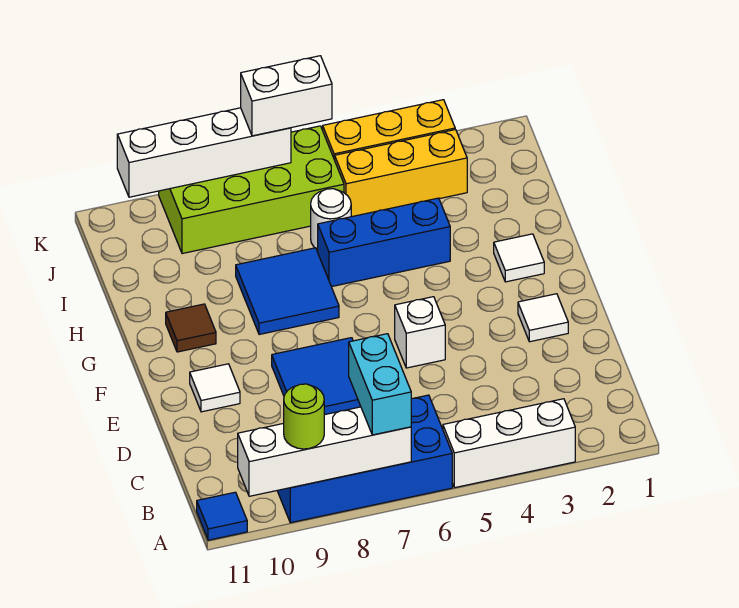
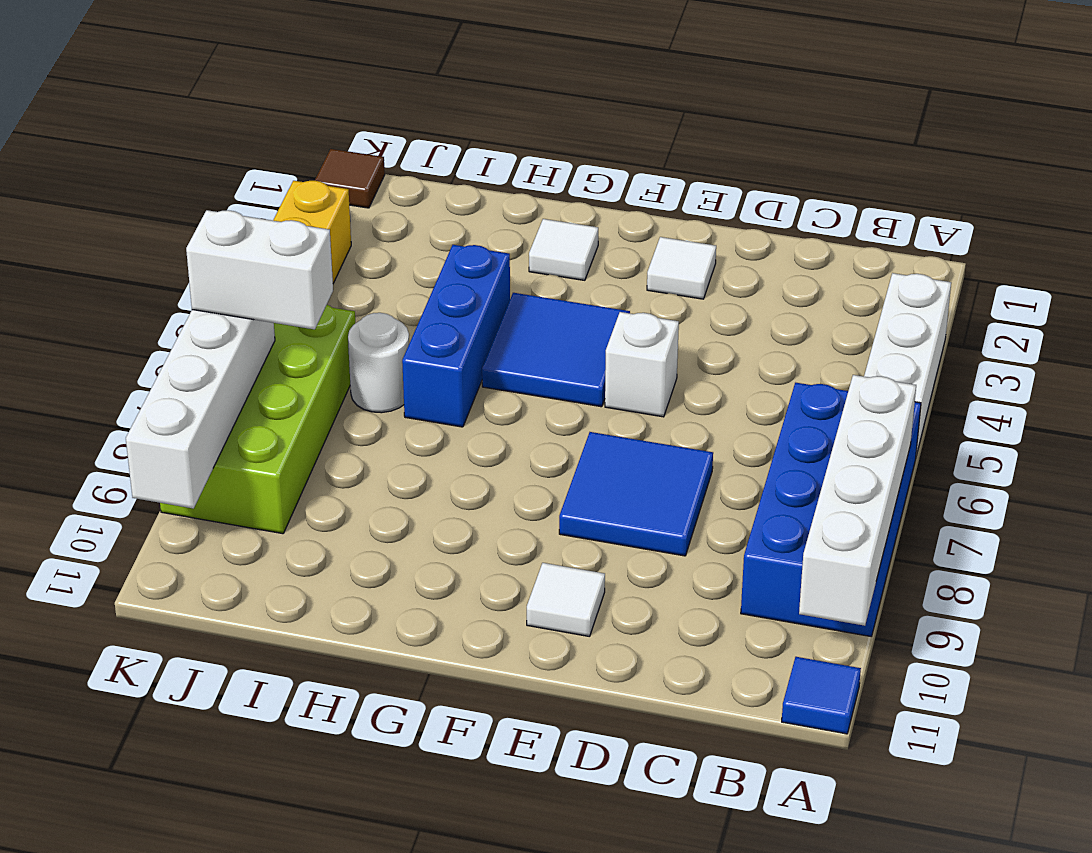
cyan brick A7:B7 level 3 -> none
lime round brick A9 level 3 -> none
blue tile G7:H8 level 1 -> blue tile F4:G5 level 1
brown tile G10 level 1 -> brown tile K1 level 1
yellow brick J3:J5 level 1 -> none
white brick K6:K7 level 3 -> white brick J7:K7 level 3

